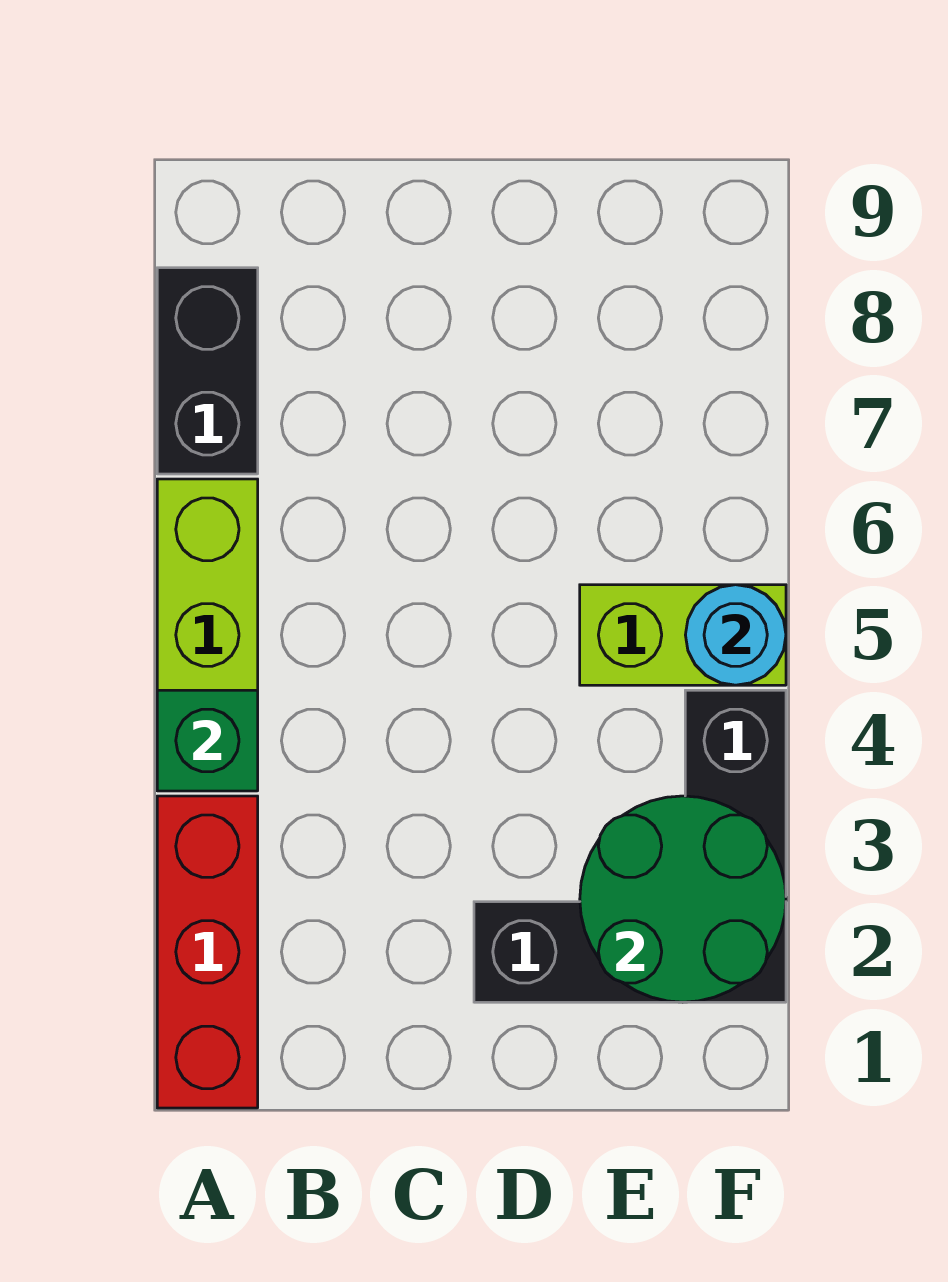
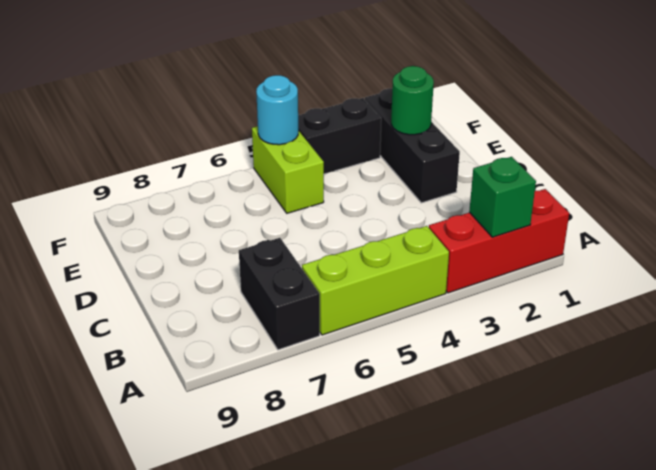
green brick A4 level 2 -> green brick A2 level 2
black brick A7:A8 level 1 -> black brick A7:B7 level 1
green round brick E2:F3 level 2 -> green round brick E2 level 2

